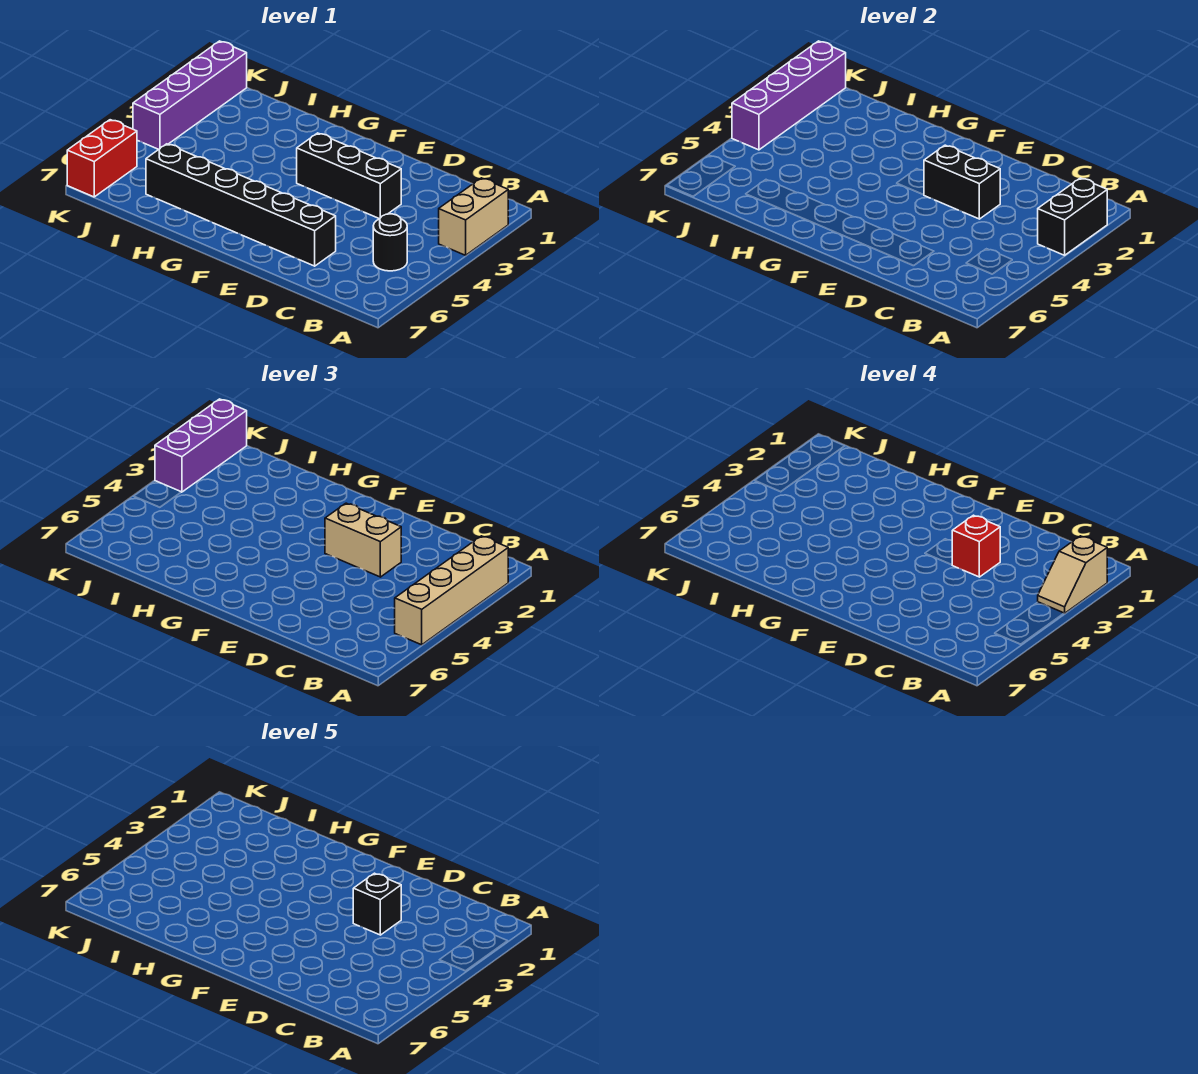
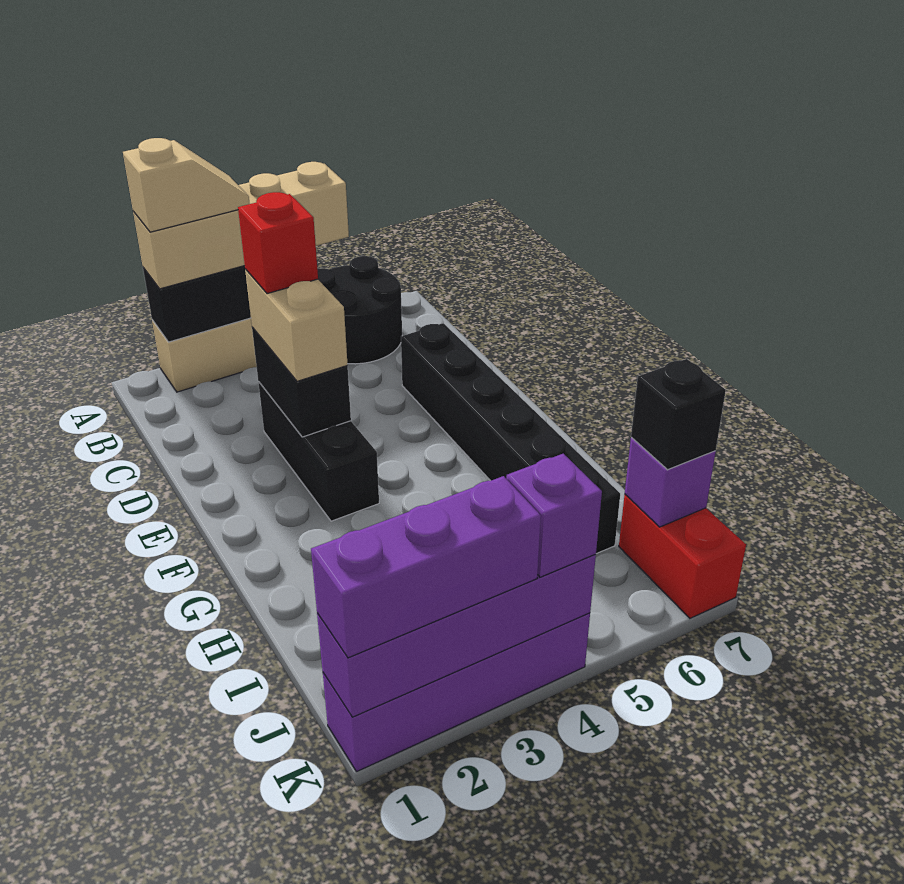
black round brick B5 level 1 -> black round brick A5:B6 level 1
black brick D3 level 5 -> black brick J7 level 3
none -> purple brick J7 level 2
none -> purple brick K4 level 3
red brick K6:K7 level 1 -> red brick J7:K7 level 1

